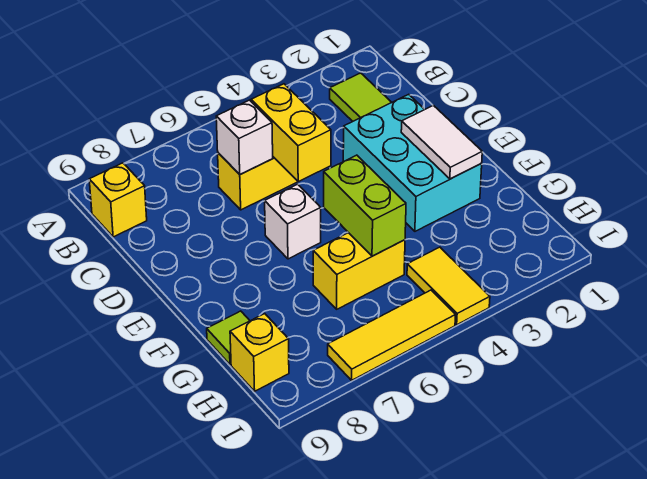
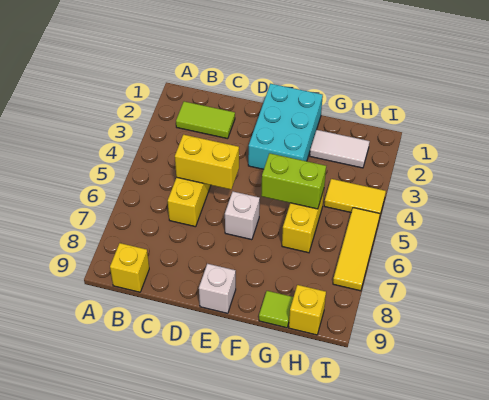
white brick C6 level 2 -> white brick E9 level 1
cyan brick D2:F3 level 1 -> cyan brick E1:F3 level 1
white tile E2:F2 level 2 -> white tile G2:H2 level 1

